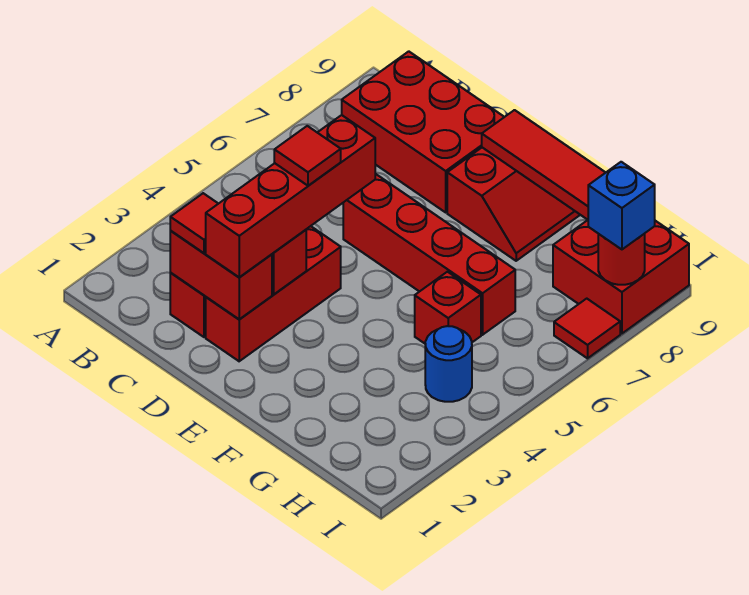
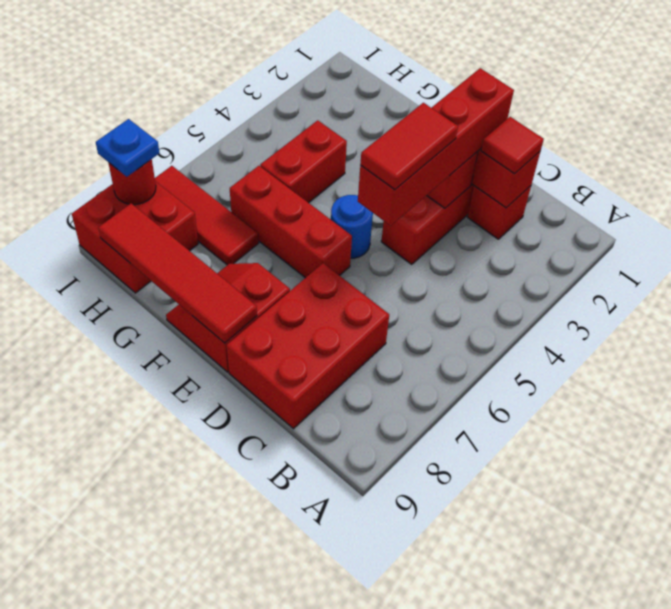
red brick B8:D9 level 1 -> red brick C7:D9 level 1
red tile D4 level 4 -> red tile D4:D5 level 4
red brick D6:G6 level 1 -> red brick E6:G6 level 1
red brick G5 level 1 -> red brick G4:G5 level 1
blue round brick H4 level 1 -> blue round brick E5 level 1
red tile I7 level 1 -> red tile G7:I7 level 1
blue brick I8 level 3 -> blue plate I8 level 3

